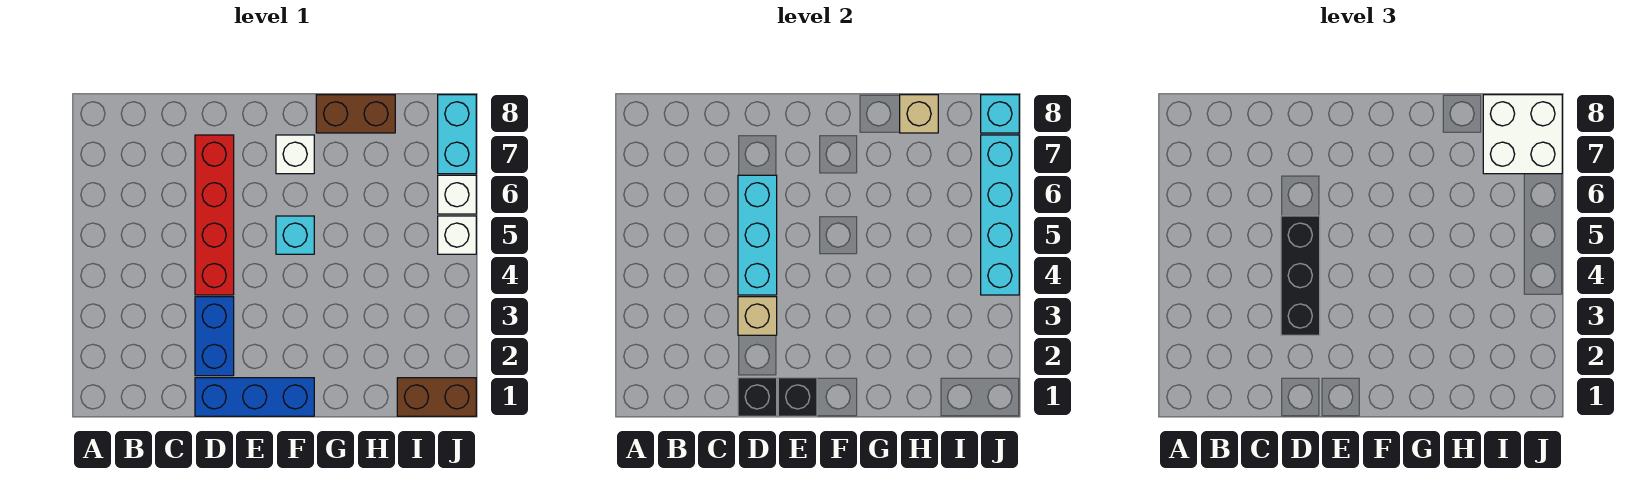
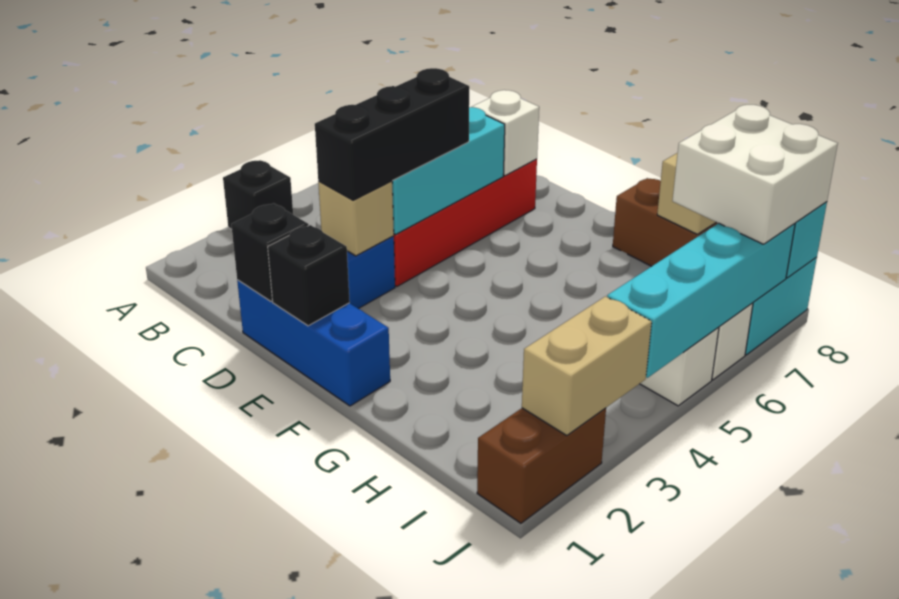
none -> black brick A3 level 1
cyan brick F5 level 1 -> none
white brick F7 level 1 -> white brick D7 level 2
brown brick I1:J1 level 1 -> brown brick J1:J2 level 1
none -> tan brick J2:J3 level 2

